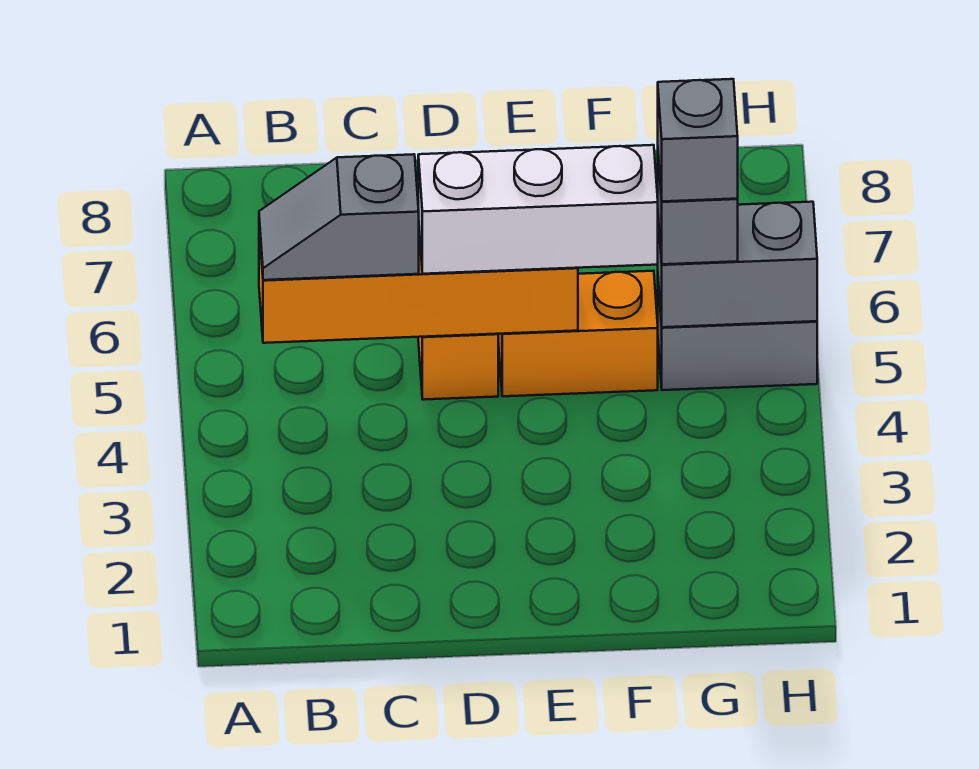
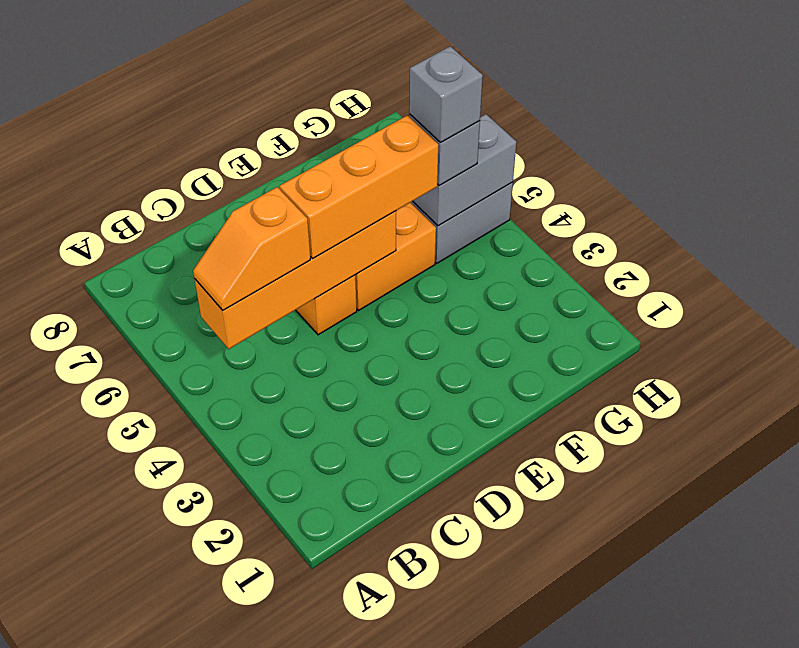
grey slope B5:C5 level 3 top C -> orange slope B5:C5 level 3 top C
white brick D5:F5 level 3 -> orange brick D5:F5 level 3

